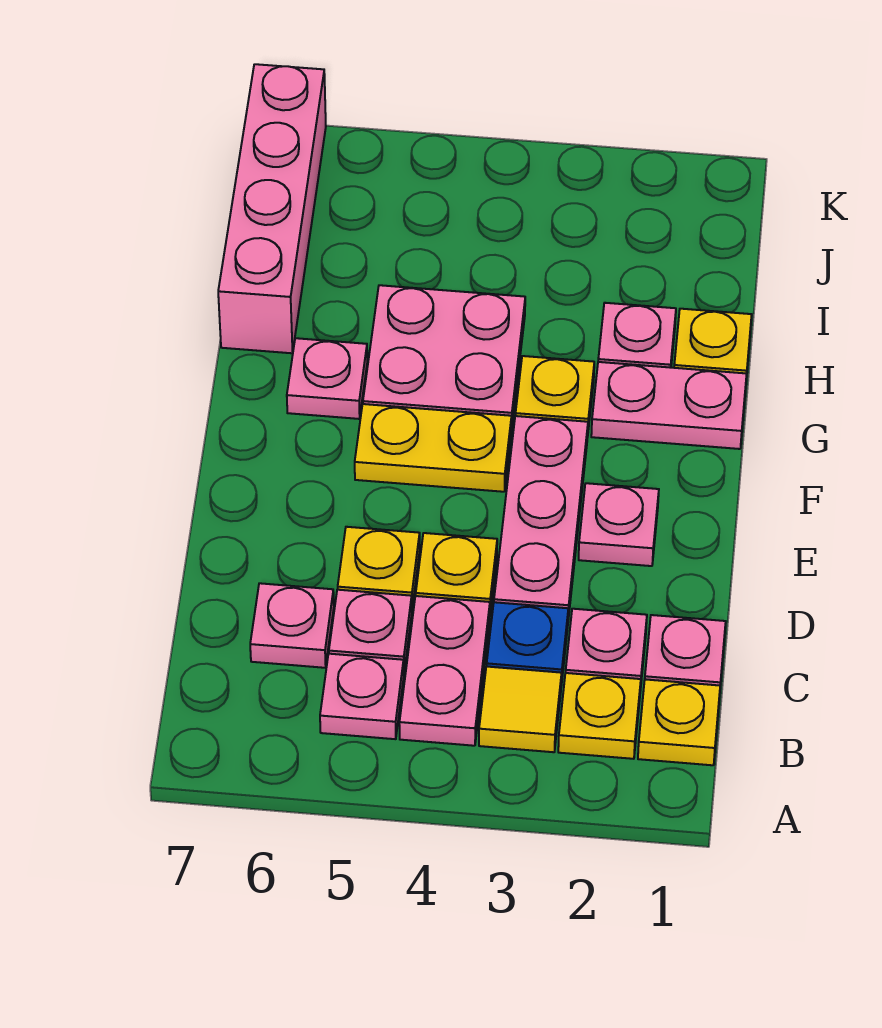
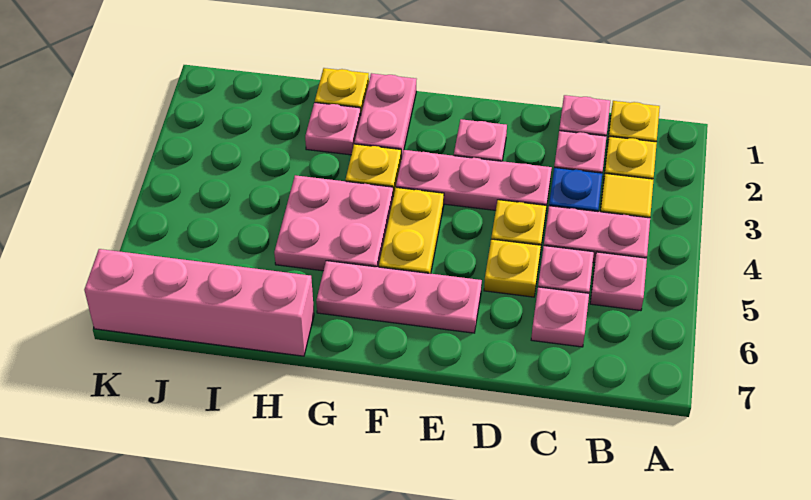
pink plate G6 level 1 -> pink plate E6:G6 level 1

